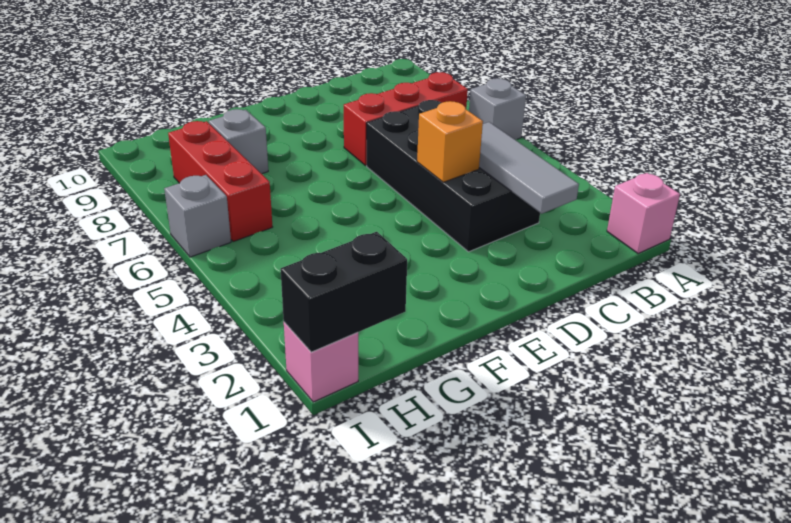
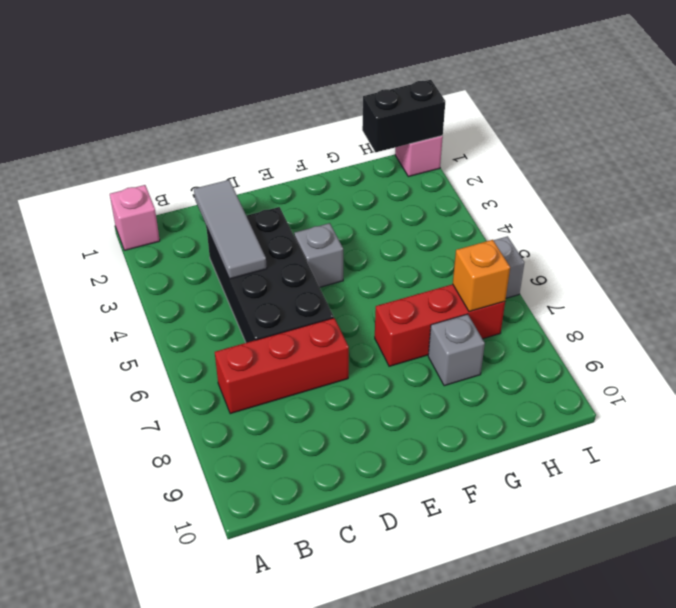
grey brick A6 level 1 -> grey brick E4 level 1
orange brick D4 level 2 -> orange brick H7 level 2
red brick H6:H8 level 1 -> red brick F7:H7 level 1

